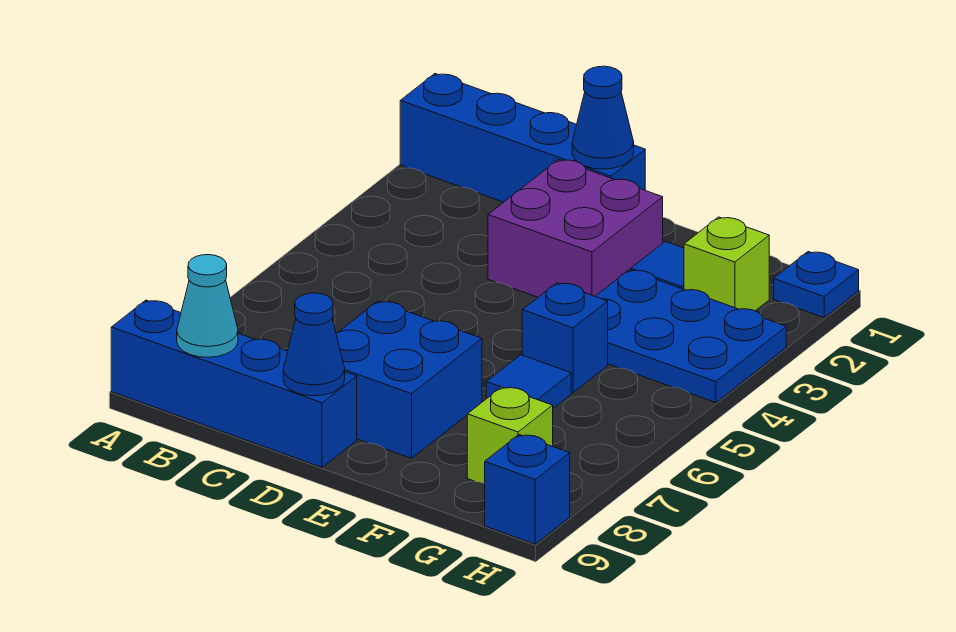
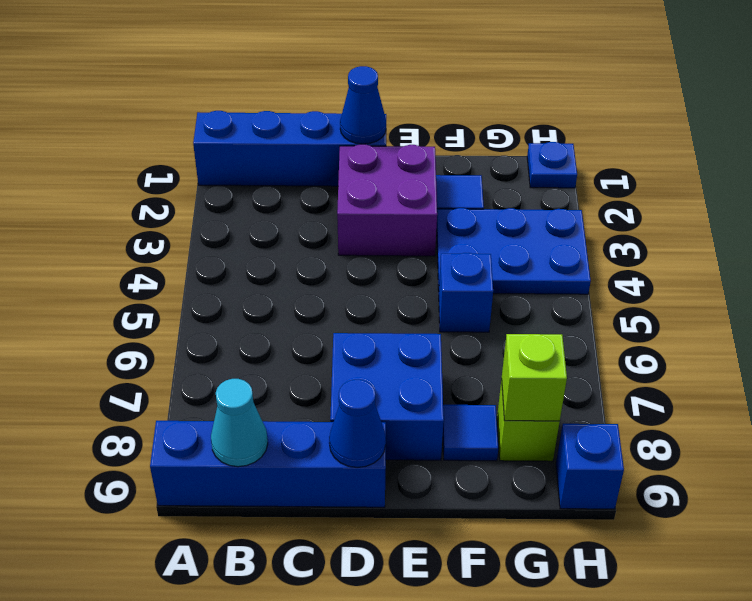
blue tile F6 level 1 -> blue tile F8 level 1
lime brick G2 level 1 -> lime brick G8 level 2

